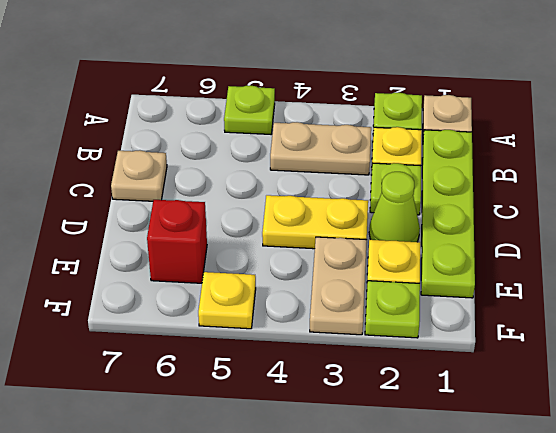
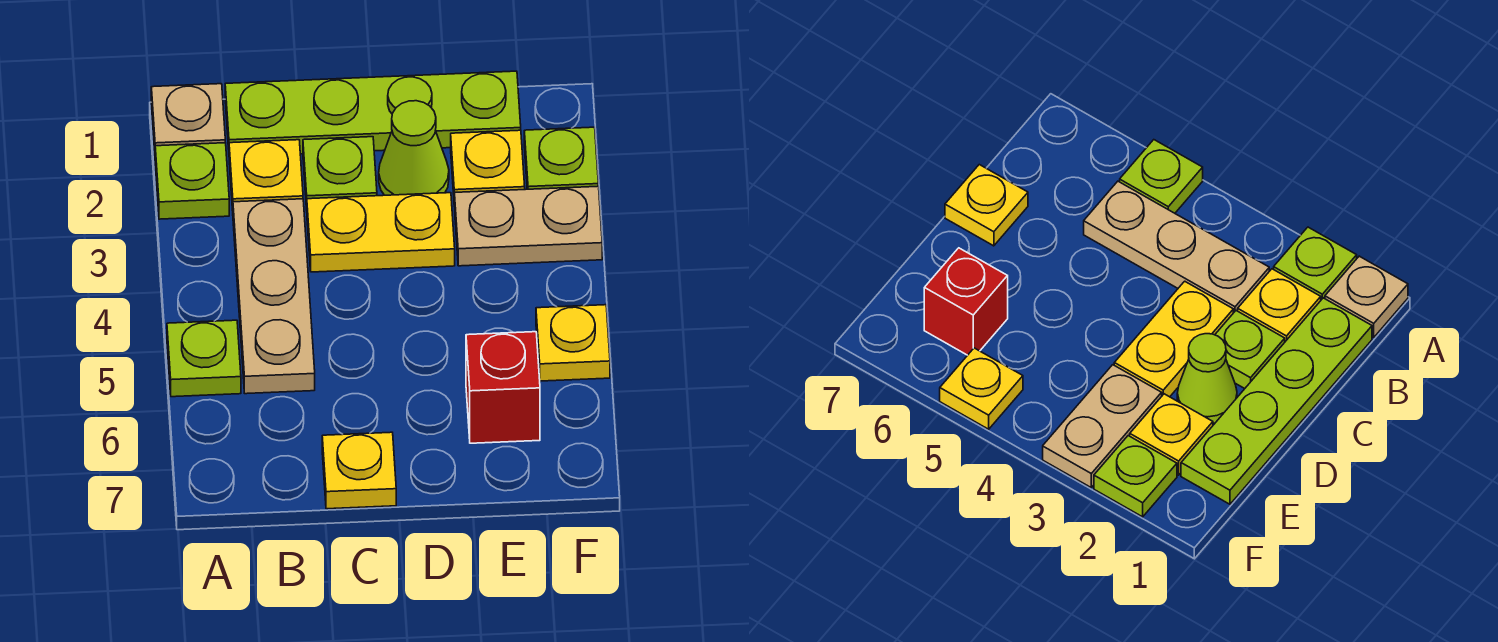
tan plate B3:B4 level 1 -> tan plate B3:B5 level 1
tan plate C7 level 1 -> yellow plate C7 level 1
yellow plate D3:D4 level 1 -> yellow plate C3:D3 level 1

